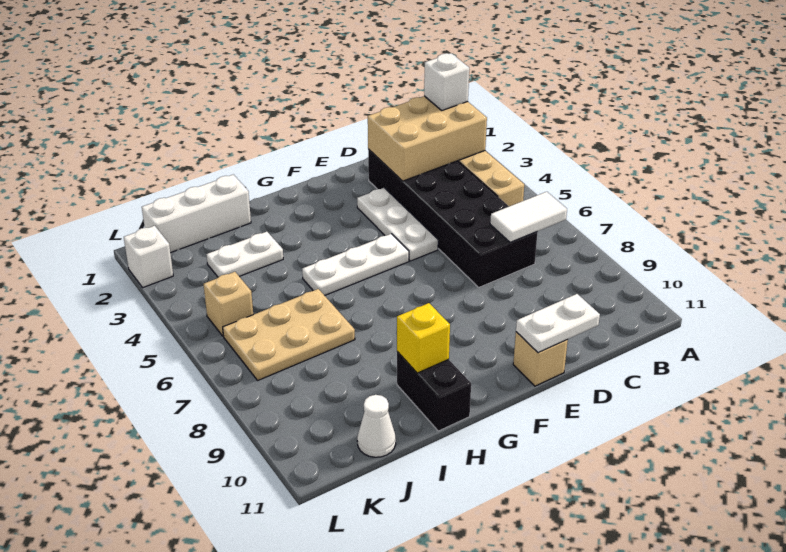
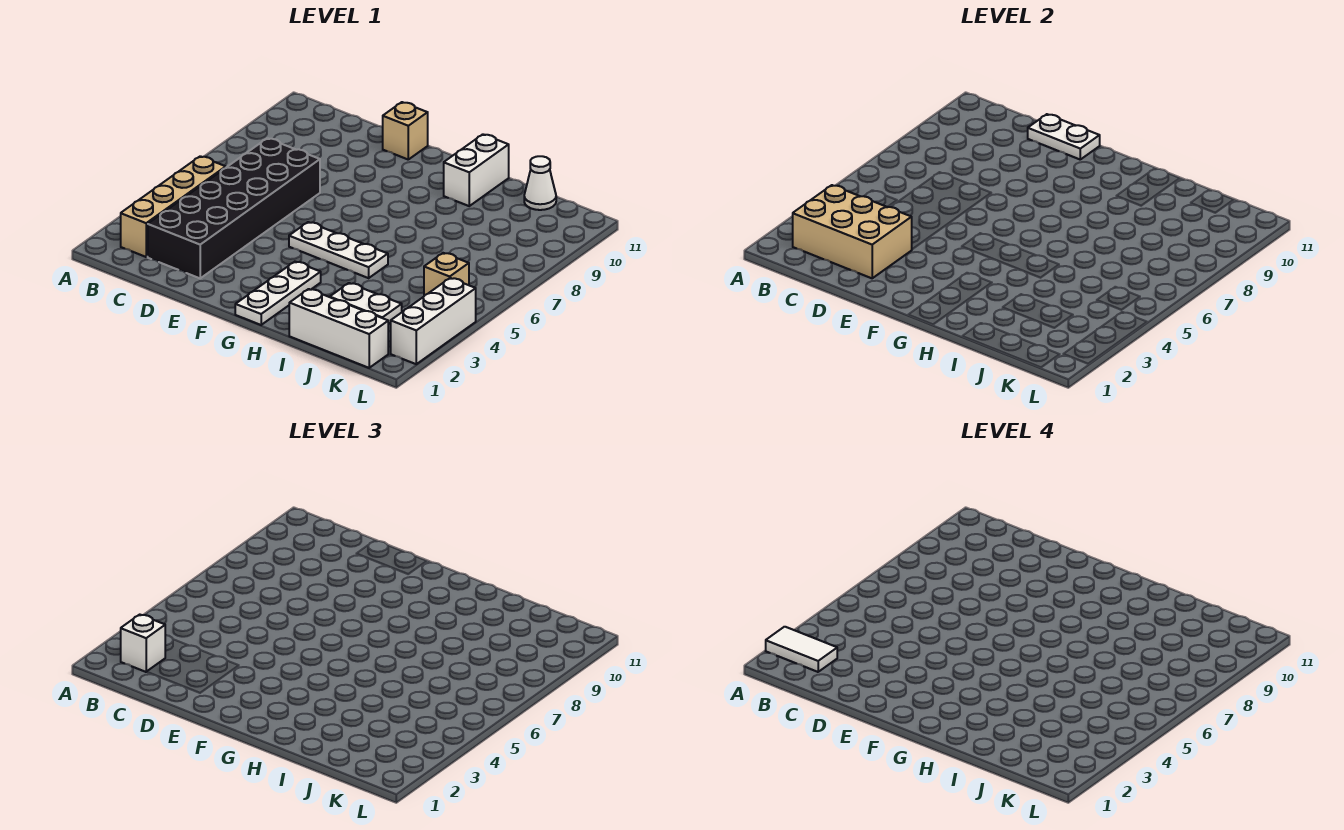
white tile B7:C7 level 2 -> white tile A2:B2 level 4
white plate E3:E5 level 1 -> white plate G1:G3 level 1
black brick H10:H11 level 1 -> white brick H10:H11 level 1
yellow brick H10 level 2 -> none
tan plate I6:K7 level 1 -> none
white brick L2 level 1 -> white brick L2:L4 level 1

